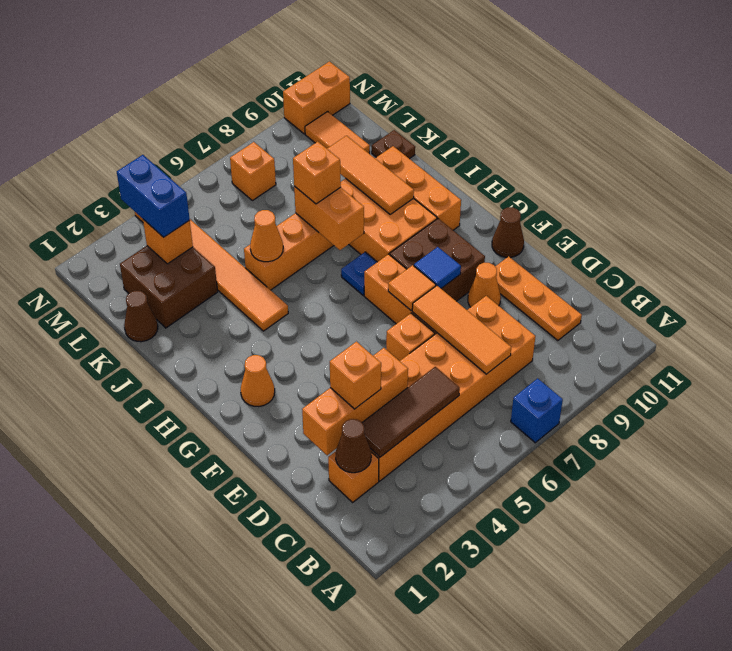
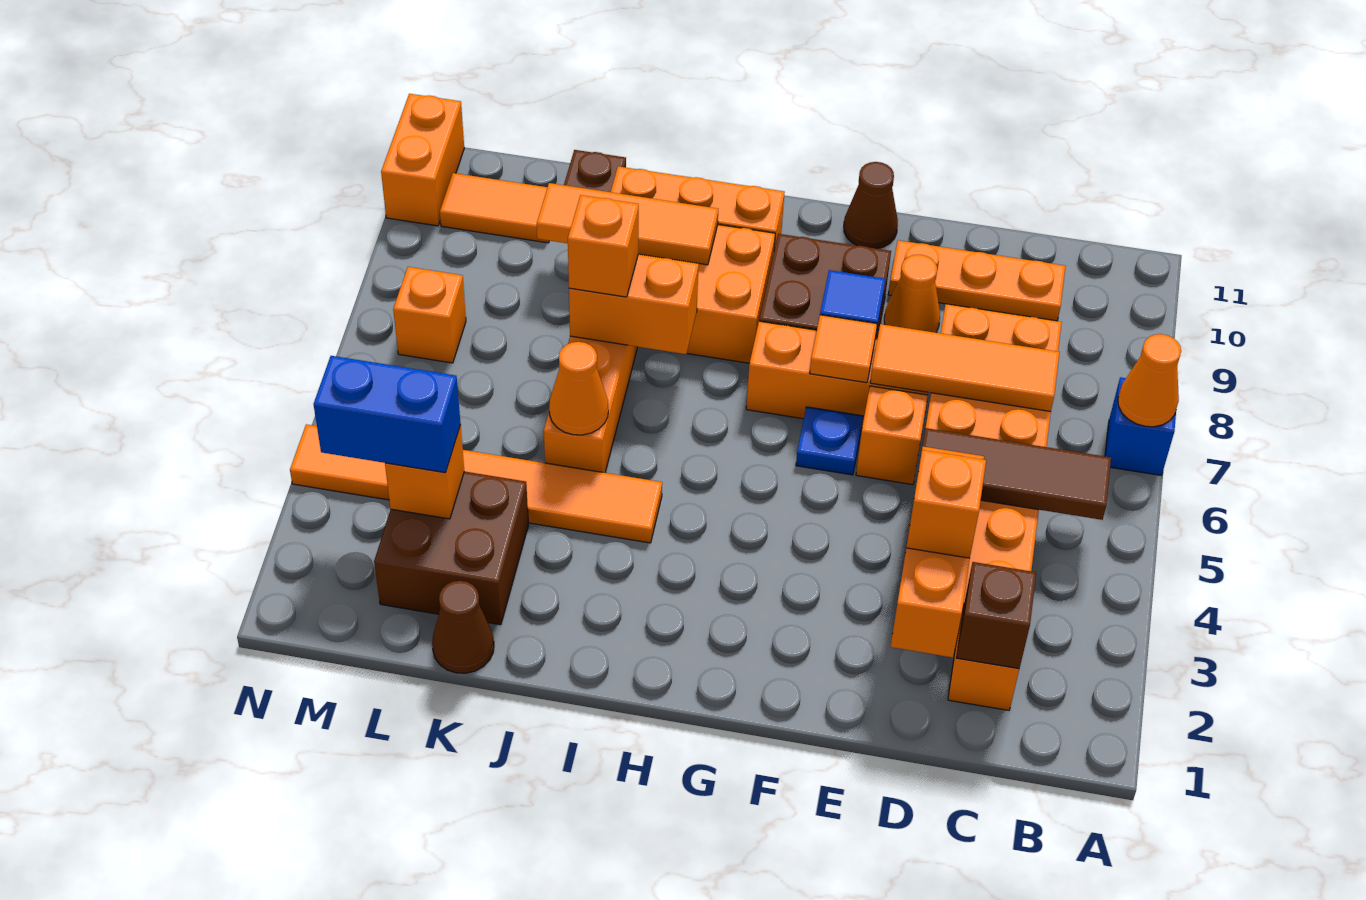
brown cone C2 level 2 -> brown brick C2 level 2
brown tile C3:C5 level 2 -> brown tile B5:D5 level 2
orange cone G2 level 1 -> orange cone A7 level 2
blue plate H7 level 1 -> blue plate F6 level 1

